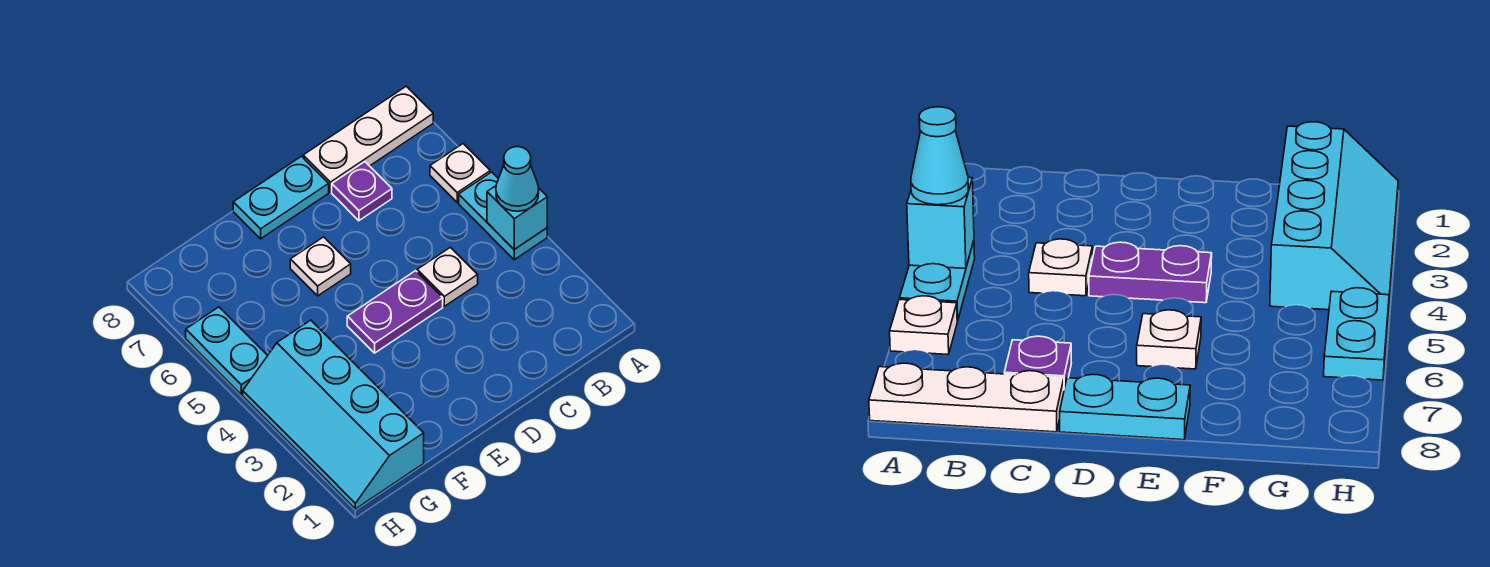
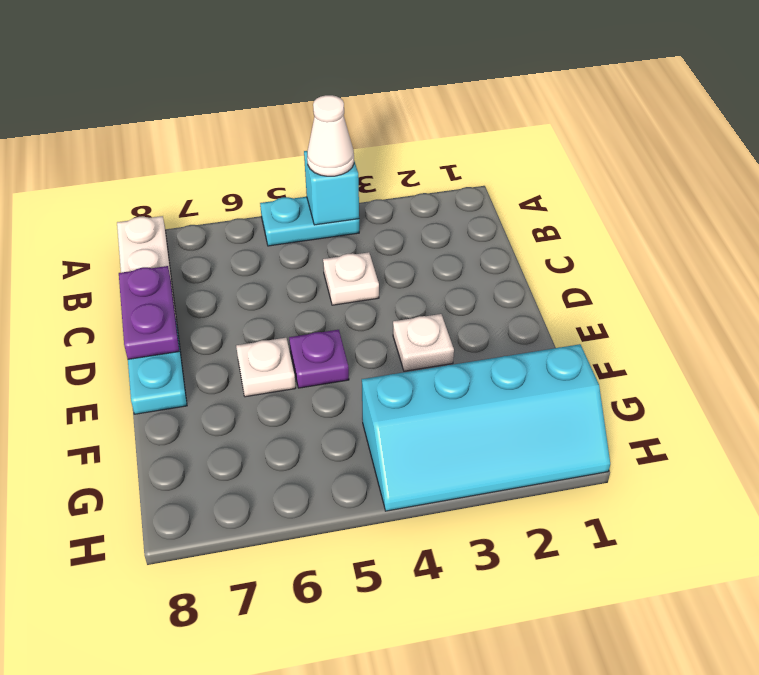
cyan cone A4 level 3 -> white cone A4 level 3
white plate A6 level 1 -> white plate E3 level 1
purple plate C7 level 1 -> purple plate E5 level 1
purple plate D4:E4 level 1 -> purple plate C8:D8 level 2
cyan plate H5:H6 level 1 -> none

